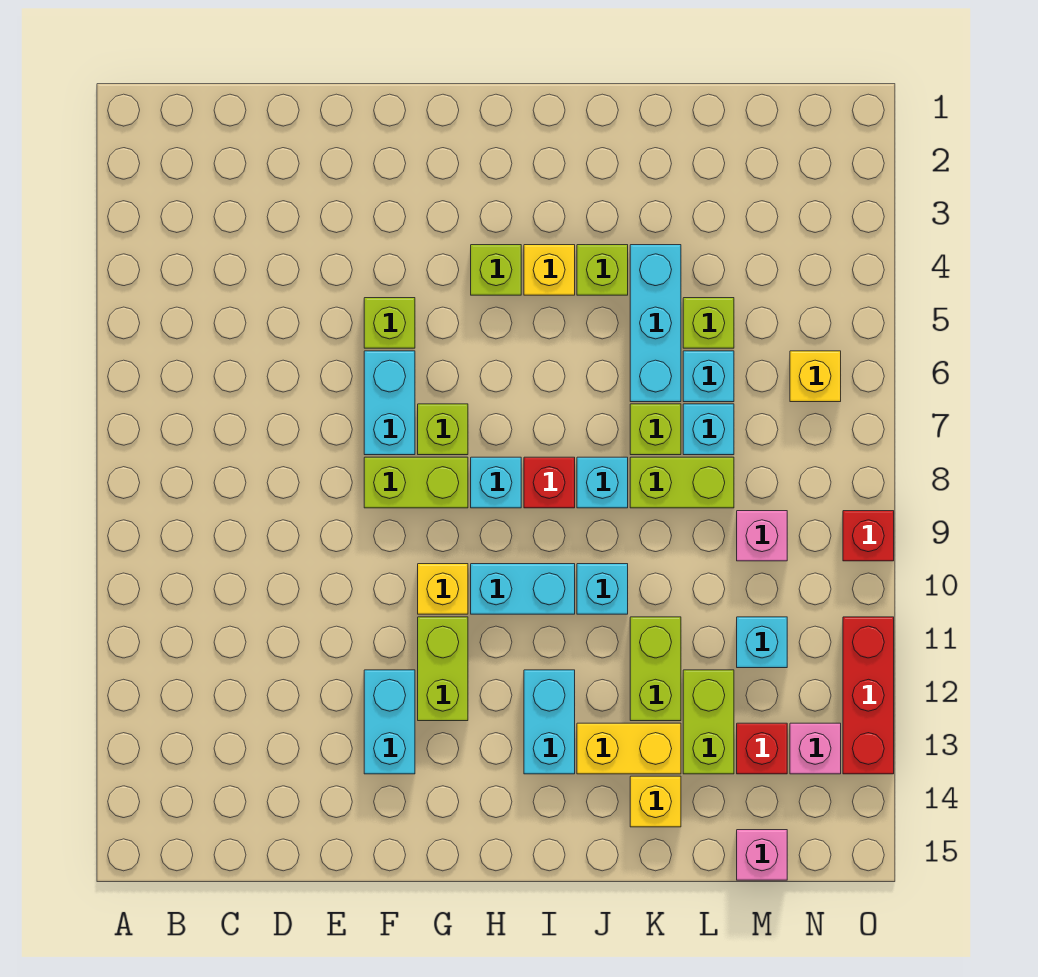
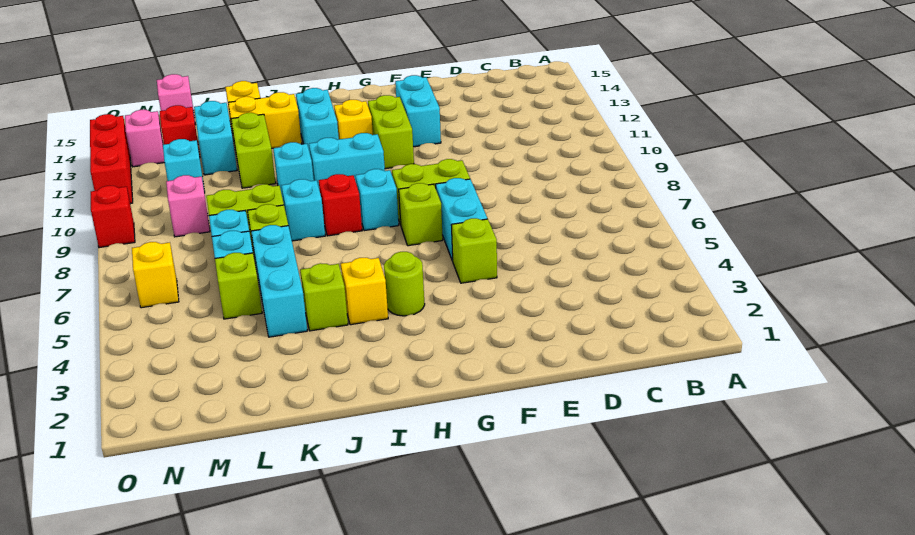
yellow brick G10 level 1 -> yellow brick H12 level 1
lime brick H4 level 1 -> lime round brick H4 level 1
lime brick L12:L13 level 1 -> cyan brick L12:L13 level 1

